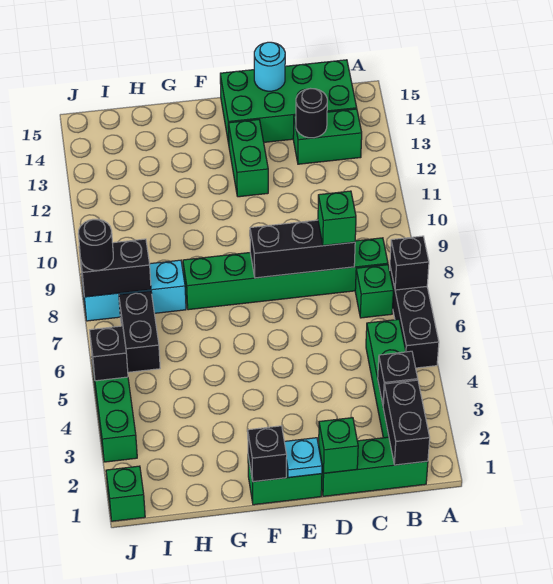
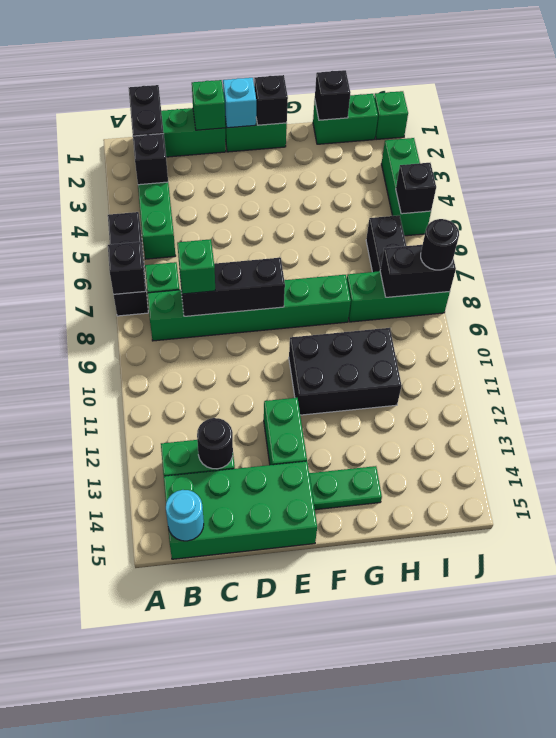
cyan round brick D15 level 2 -> cyan round brick B15 level 2
cyan plate E1 level 2 -> cyan brick E1 level 2
none -> black brick F10:H11 level 1
none -> green plate F14:G14 level 1
none -> green brick H1:I1 level 1
none -> black brick H1 level 2
cyan brick H8:J8 level 1 -> green brick H8:J8 level 1

